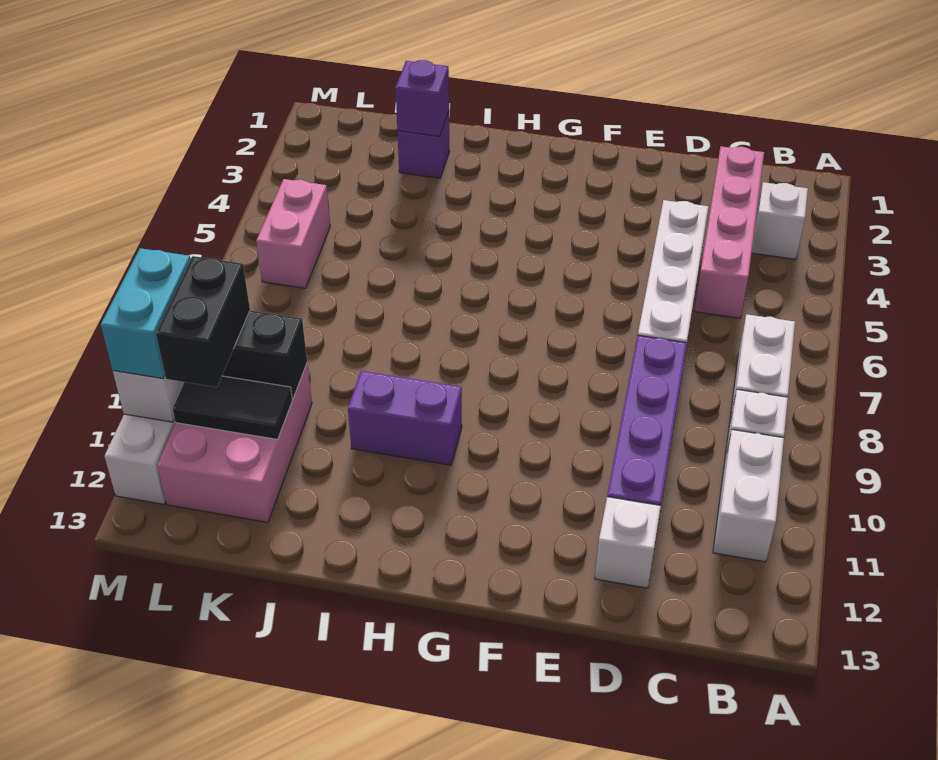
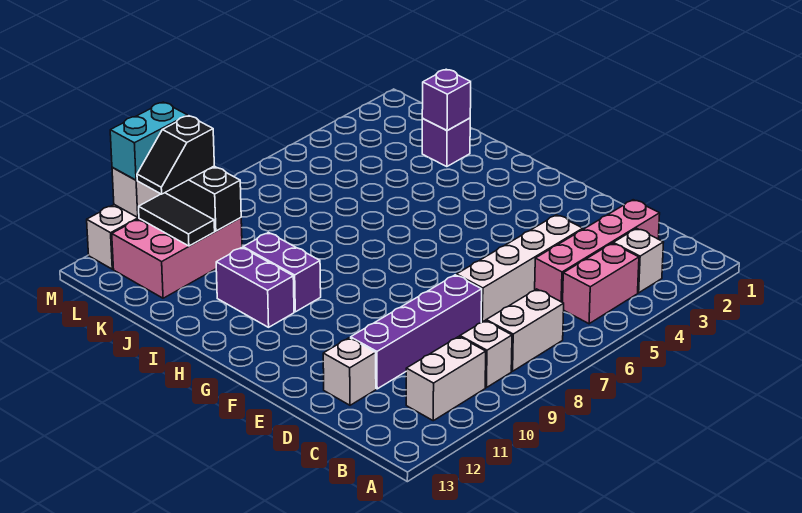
none -> purple brick H11:I11 level 1
pink brick L5:L6 level 1 -> pink brick B4:B5 level 1
black brick L10:L11 level 3 -> black slope L10:L11 level 3 top 10

